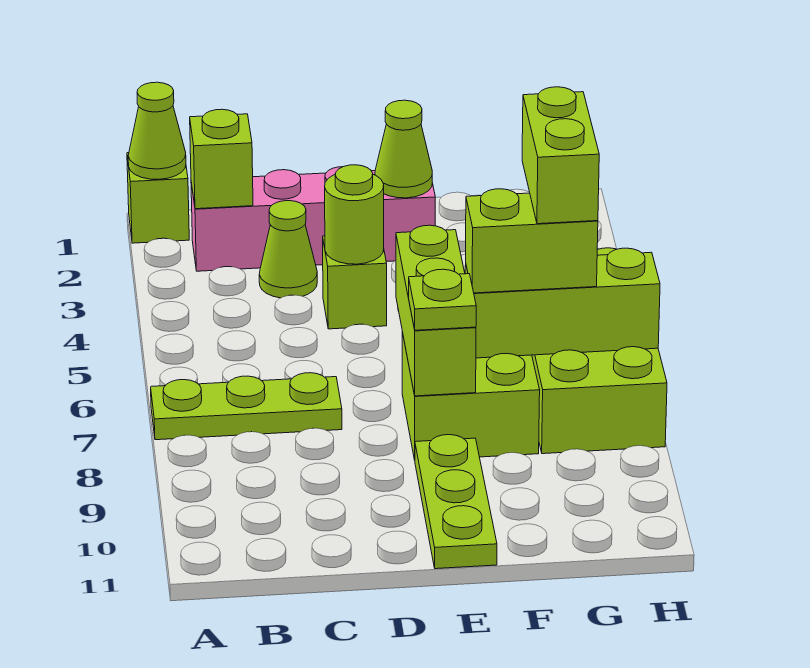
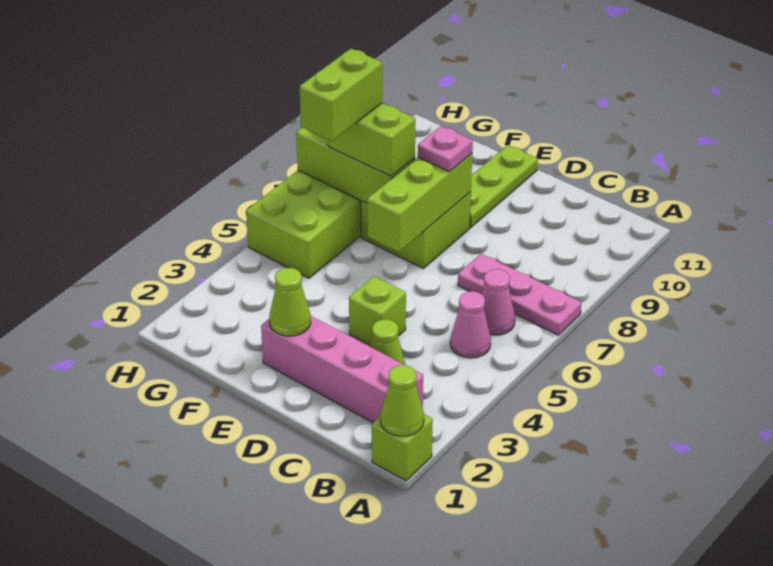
lime plate A7:C7 level 1 -> pink plate A7:C7 level 1
lime brick B2 level 2 -> none
none -> pink cone B5 level 1
none -> pink cone B6 level 1
lime round brick D4 level 2 -> none
lime plate E8 level 3 -> pink plate E8 level 3

